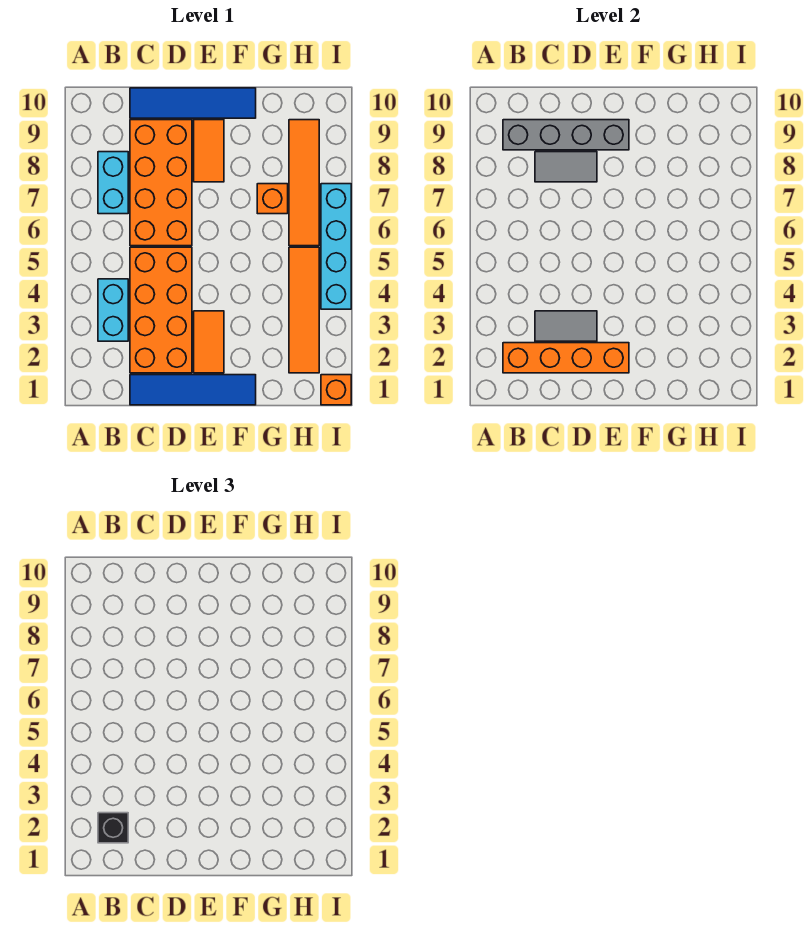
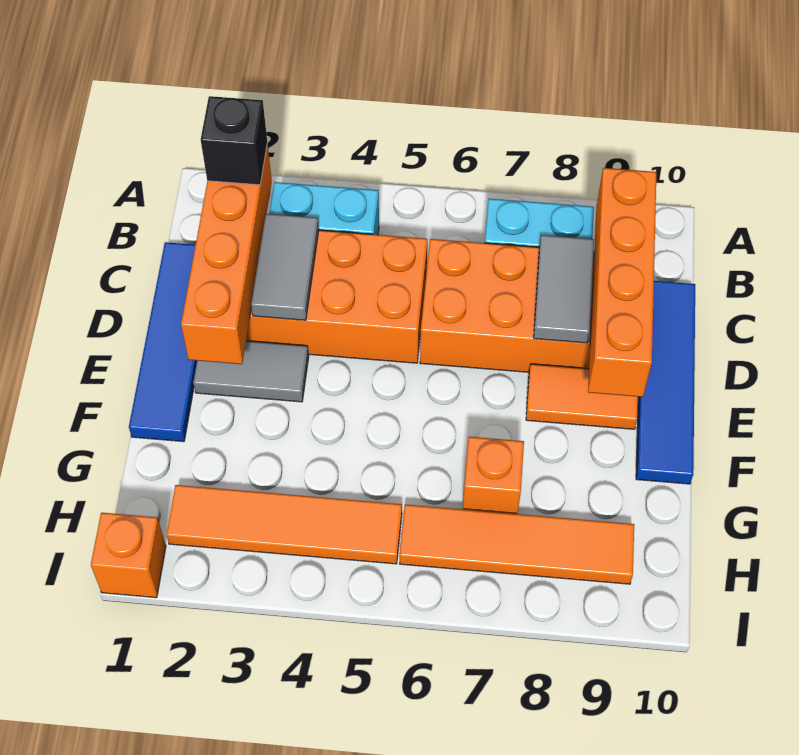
grey brick B9:E9 level 2 -> orange brick B9:E9 level 2
orange tile E2:E3 level 1 -> grey tile E2:E3 level 1
cyan brick I4:I7 level 1 -> none

